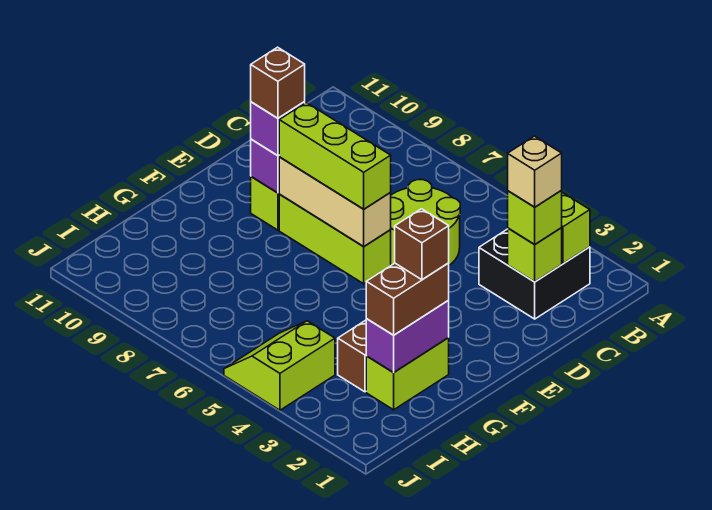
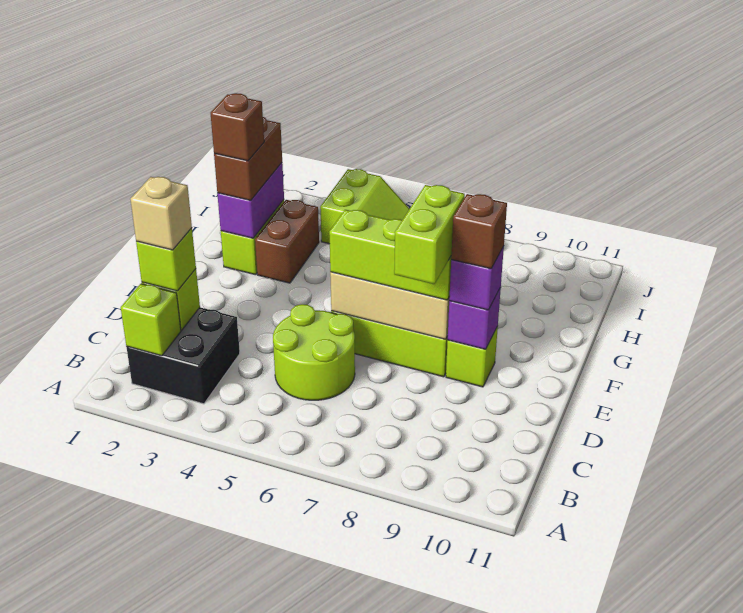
none -> lime brick D8:E8 level 4

